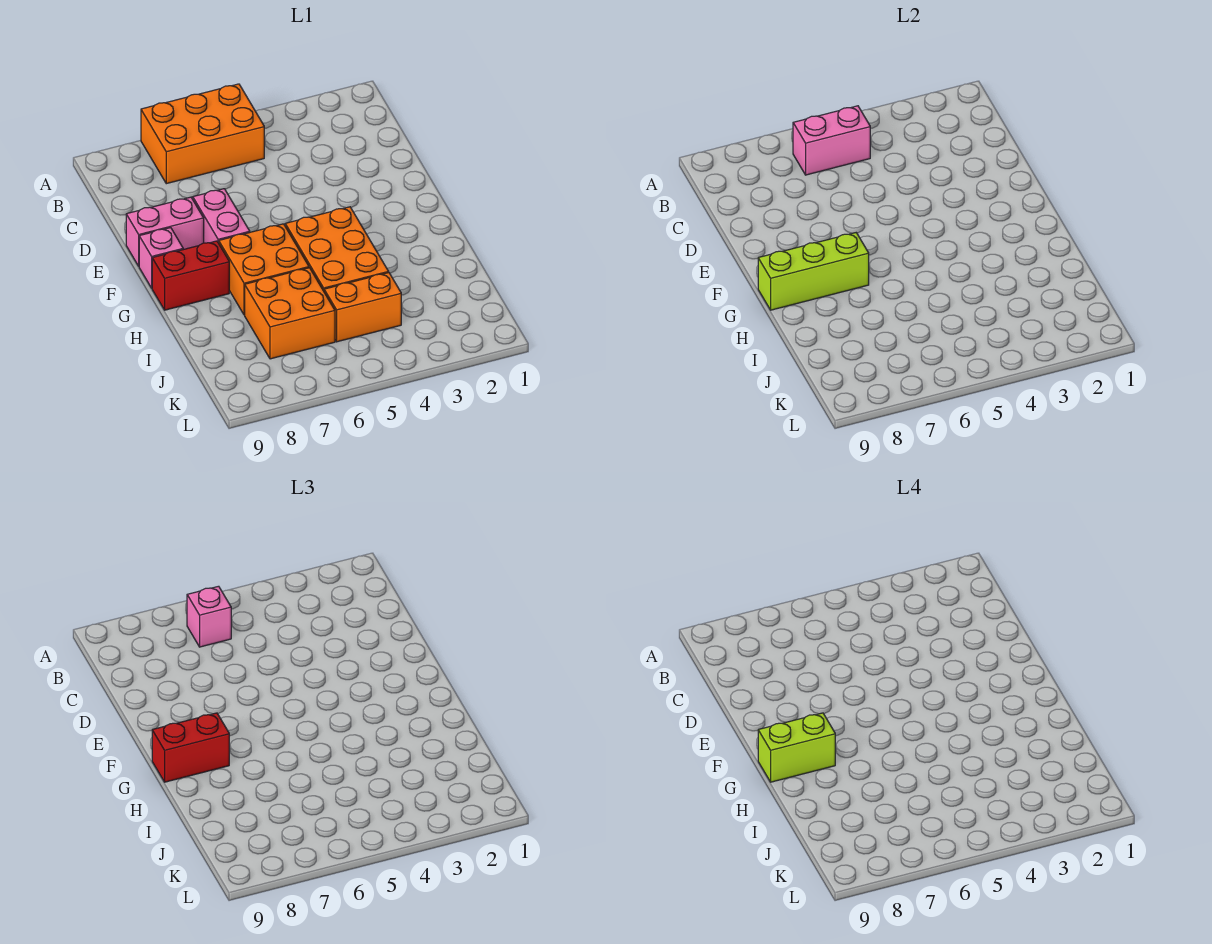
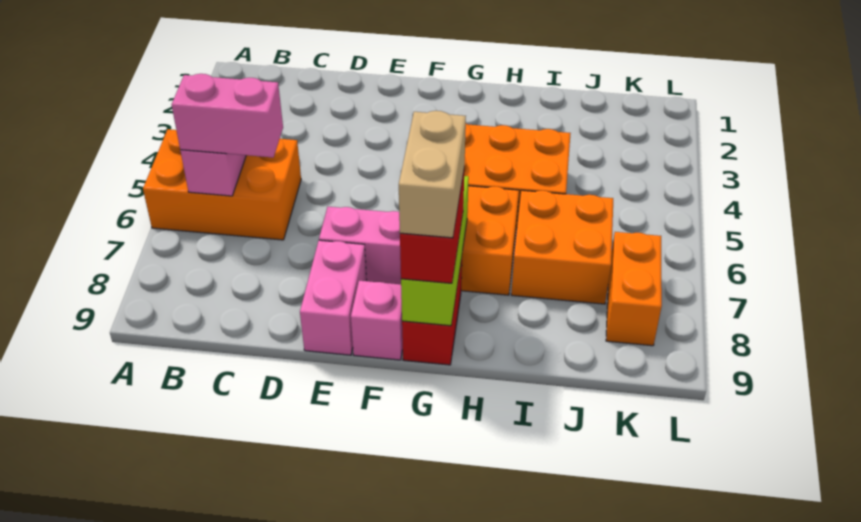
orange brick A5:B7 level 1 -> orange brick A5:C6 level 1
pink brick B6 level 3 -> pink brick B6:C6 level 3
lime brick G8:G9 level 4 -> tan brick G8:G9 level 4
orange brick J4:J5 level 1 -> orange brick K7:K8 level 1

